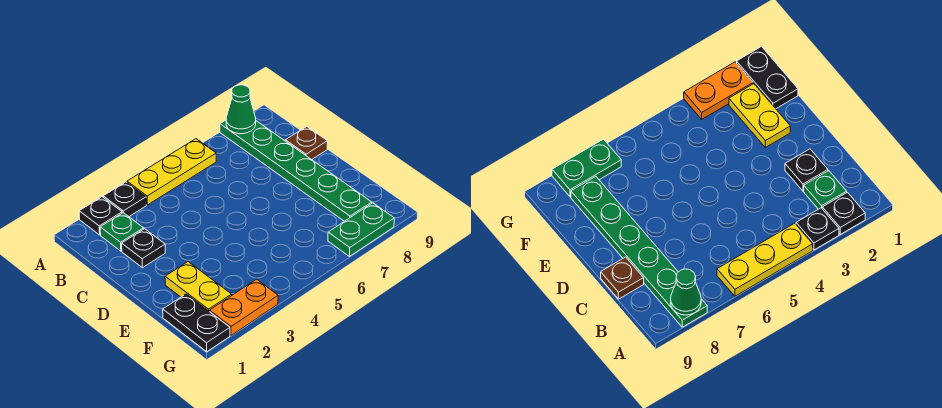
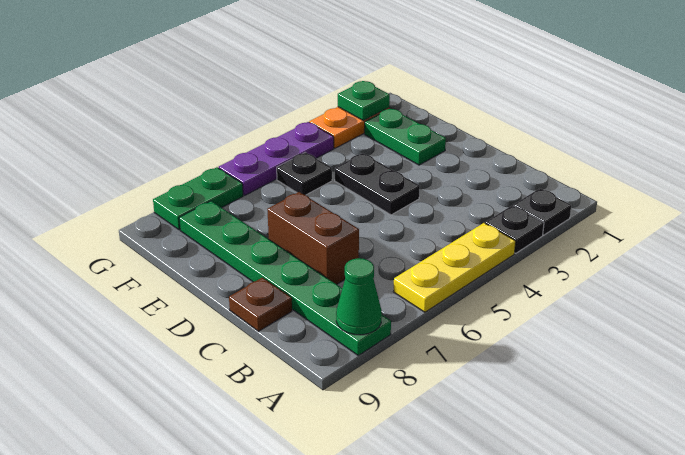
green plate B2 level 1 -> green plate G2 level 2
black plate C2 level 1 -> black plate F5 level 1
none -> brown brick C7:D7 level 1
yellow plate E2:F2 level 1 -> green plate E2:F2 level 1
black plate F1:G1 level 1 -> black plate D4:E4 level 1
none -> purple plate G4:G6 level 1

